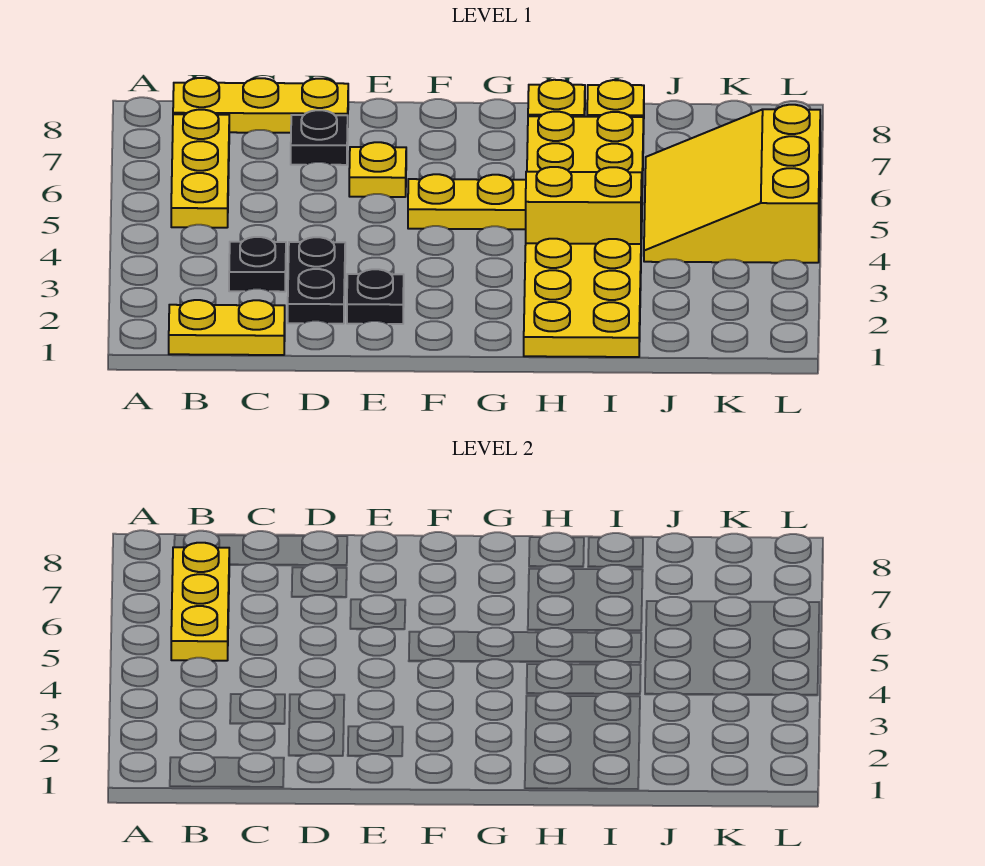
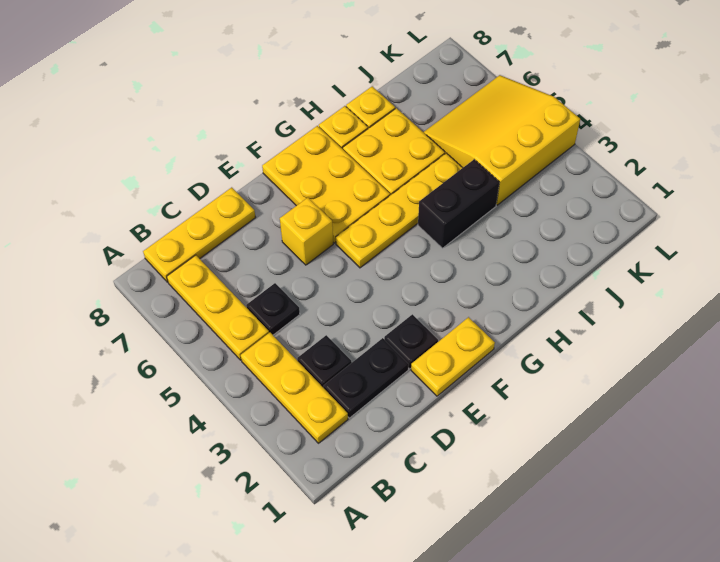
yellow plate B1:C1 level 1 -> yellow plate E1:F1 level 1
yellow plate B5:B7 level 2 -> yellow plate B2:B4 level 1
black plate D2:D3 level 1 -> black plate C2:D2 level 1
black plate D7 level 1 -> black plate C5 level 1
yellow plate E6 level 1 -> yellow brick E6 level 1
yellow plate H1:I3 level 1 -> yellow plate F6:G8 level 1
yellow brick H4:I4 level 1 -> black brick H4:I4 level 1
yellow slope J4:L6 level 1 top L -> yellow slope J4:L6 level 1 top 4

